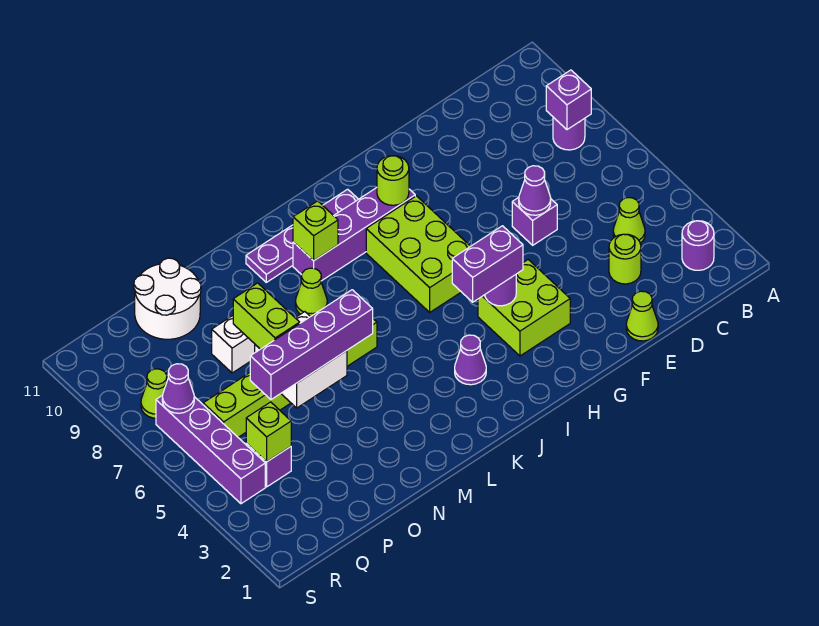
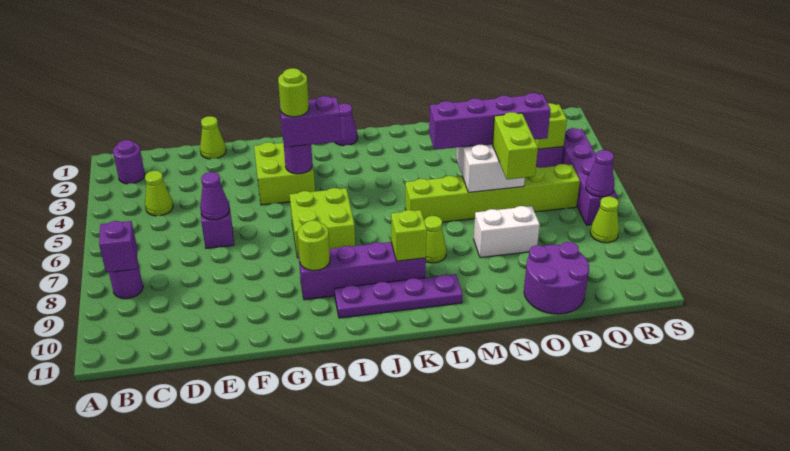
lime round brick D3 level 1 -> lime round brick H4 level 4
lime brick H6:I8 level 1 -> lime brick H6:I7 level 1
purple cone J3 level 1 -> purple cone J1 level 1
white round brick O10:P11 level 1 -> purple round brick O10:P11 level 1

